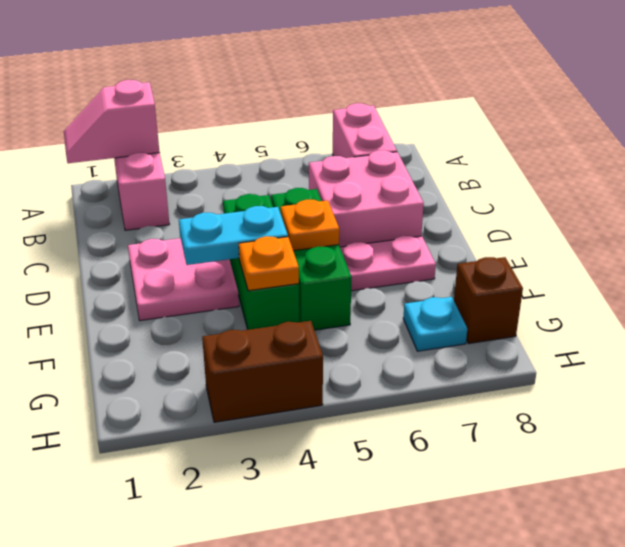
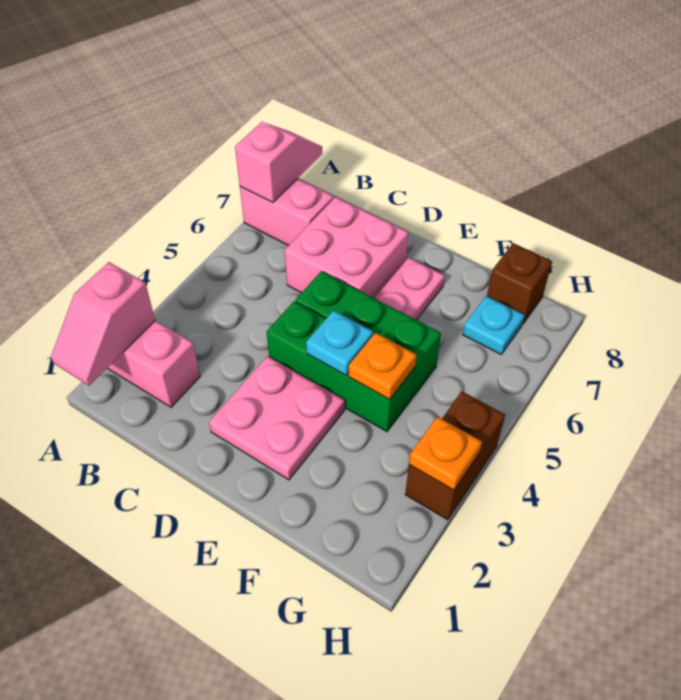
none -> pink slope A7:A8 level 2 top 7
cyan plate E3:E4 level 2 -> cyan plate E4 level 2
orange plate E5 level 2 -> orange plate H3 level 2

